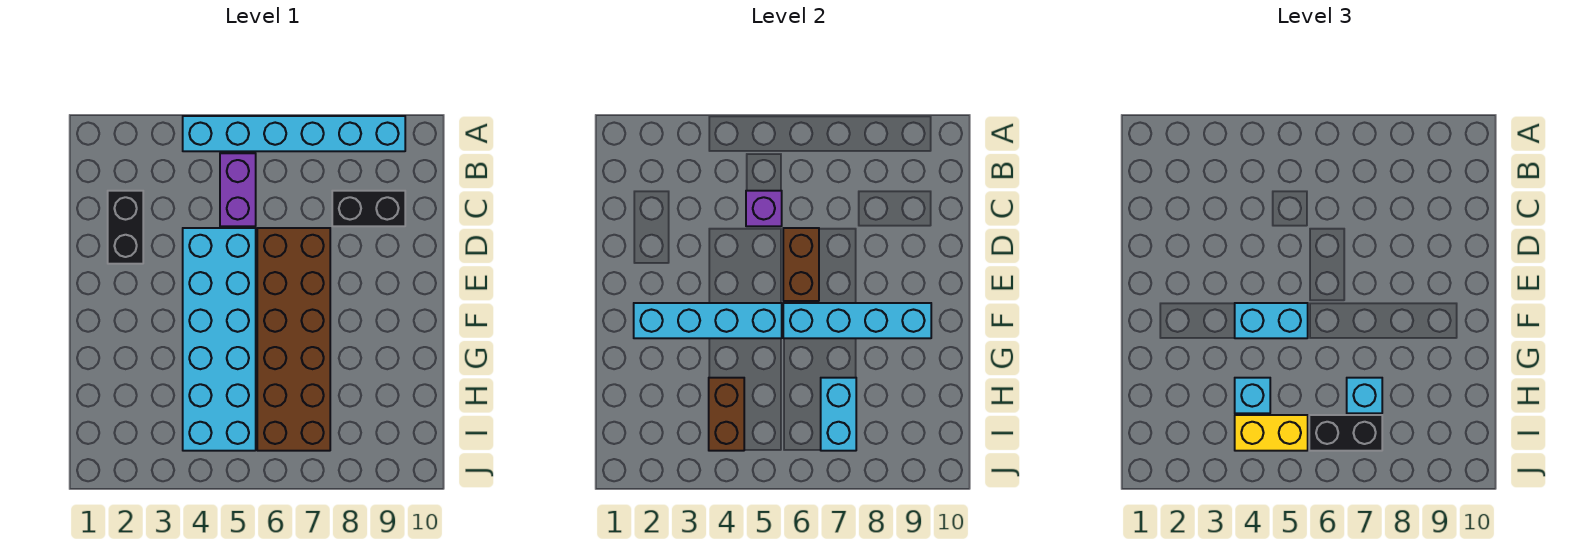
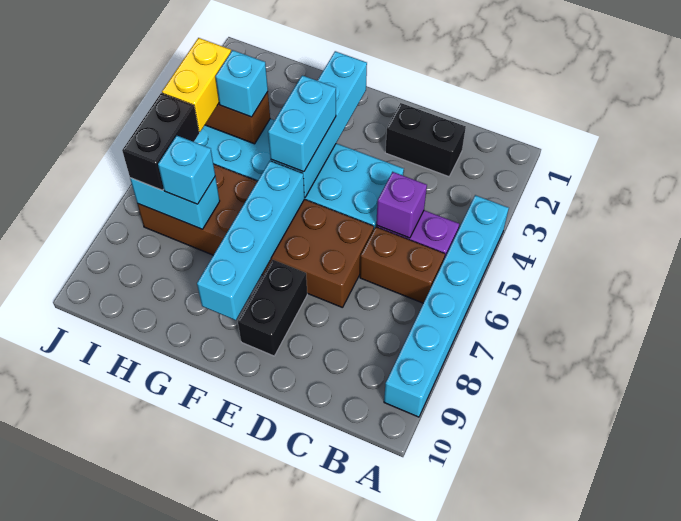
black brick C8:C9 level 1 -> black brick E8:E9 level 1
brown brick D6:E6 level 2 -> brown brick B6:C6 level 1

